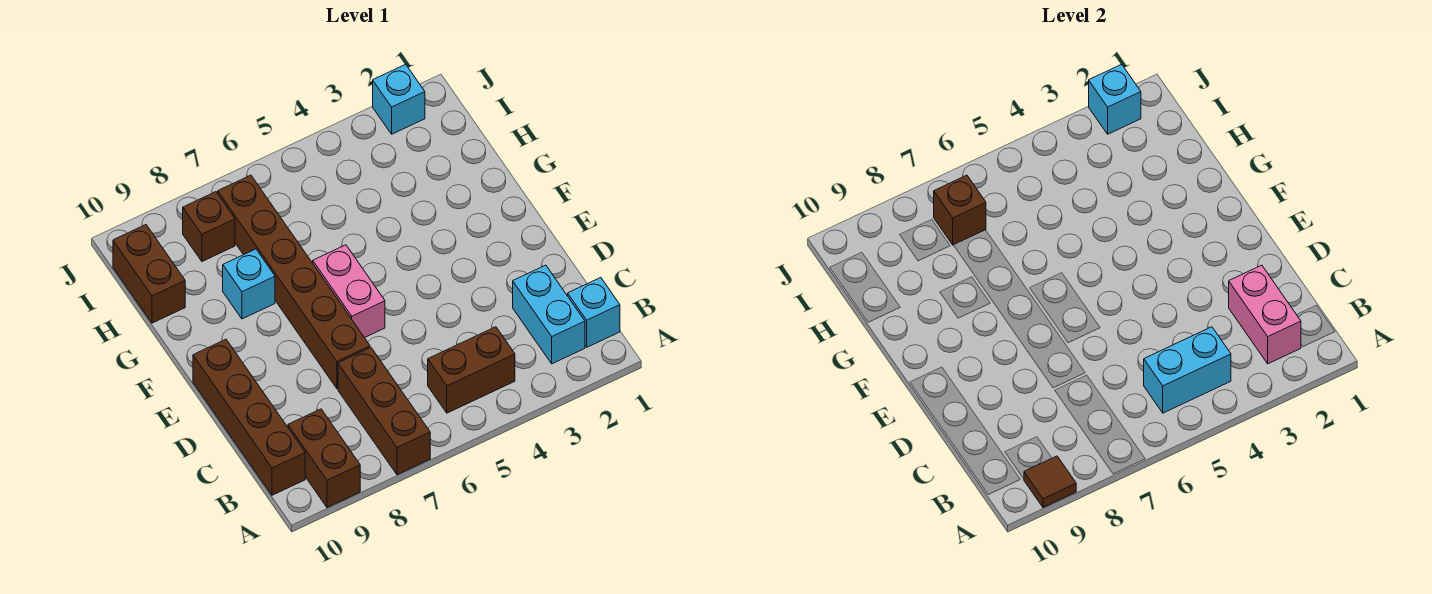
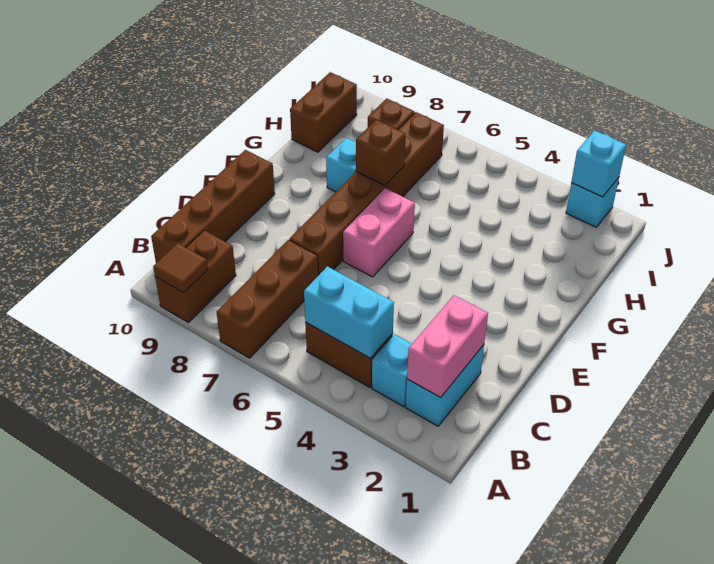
cyan brick B1 level 1 -> cyan brick B3 level 1
brown brick I7 level 2 -> brown brick G7 level 2

